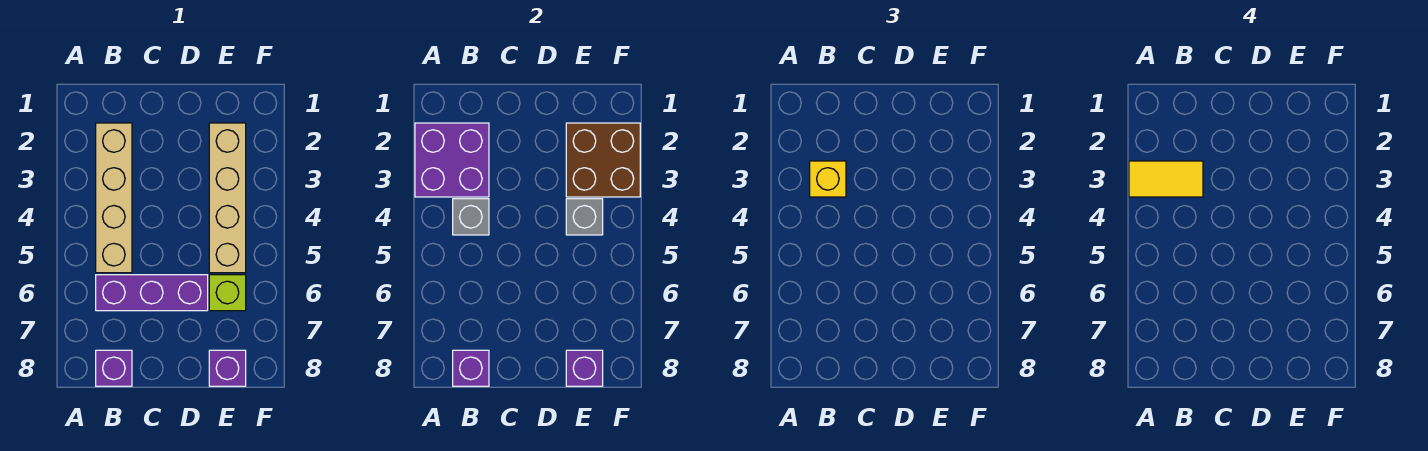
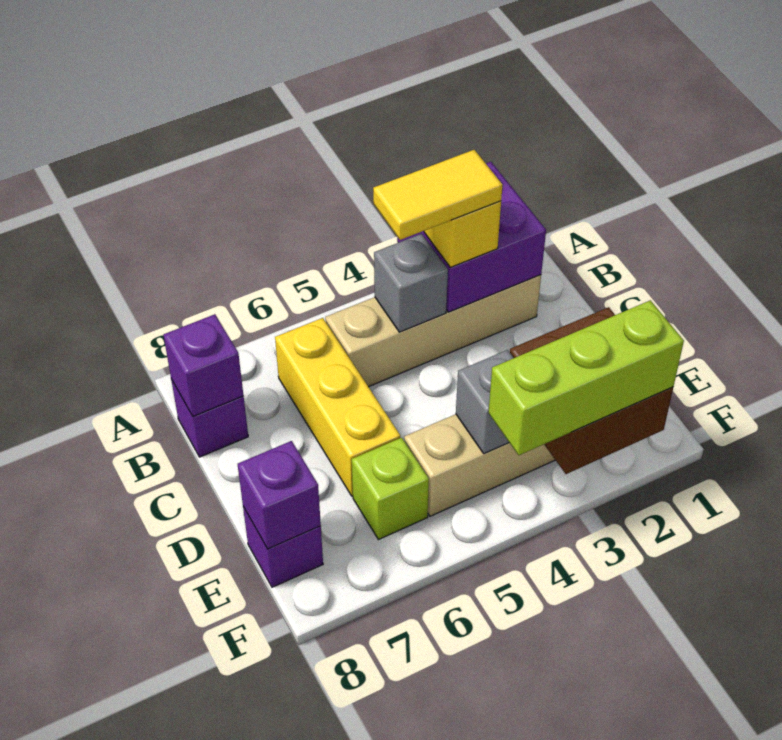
yellow tile A3:B3 level 4 -> yellow tile B3:B4 level 4
purple brick B6:D6 level 1 -> yellow brick B6:D6 level 1
none -> lime brick F2:F4 level 3

